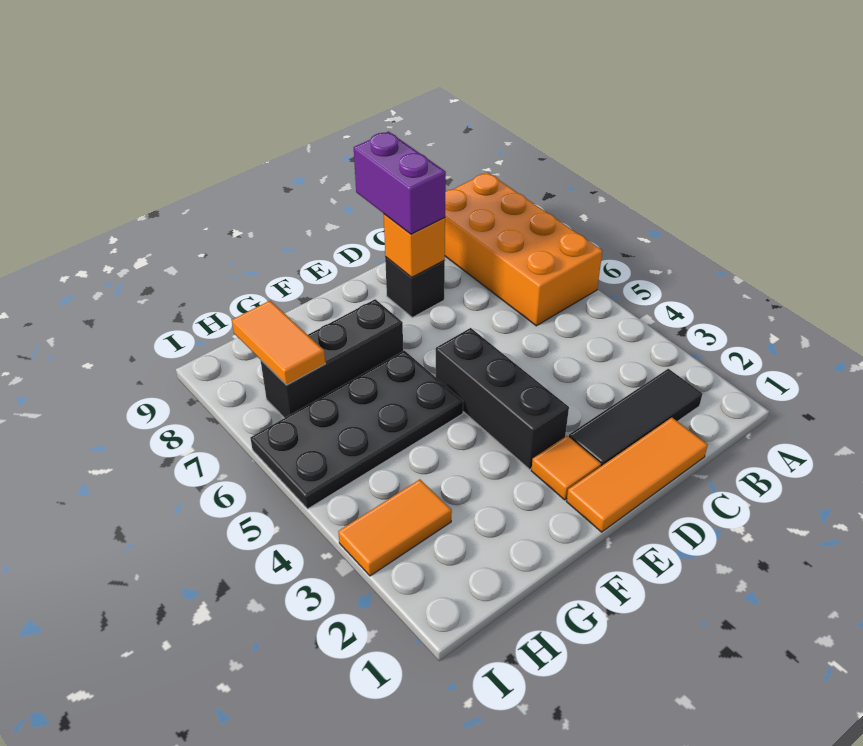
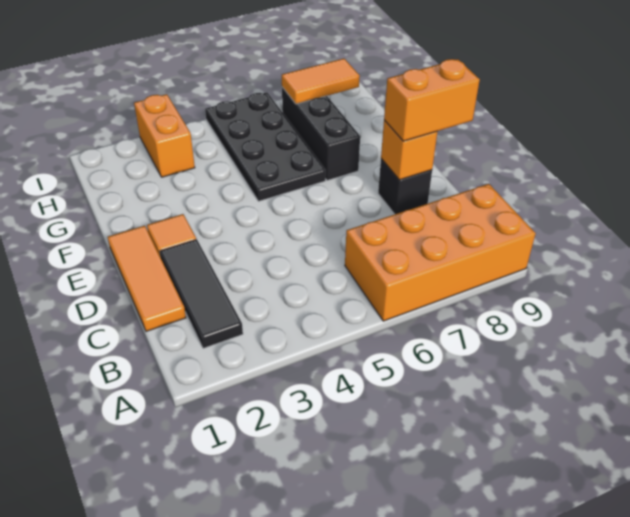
purple brick D8:D9 level 3 -> orange brick D8:D9 level 3
black brick E3:E5 level 1 -> none
orange tile H3:I3 level 1 -> orange brick H3:I3 level 1

